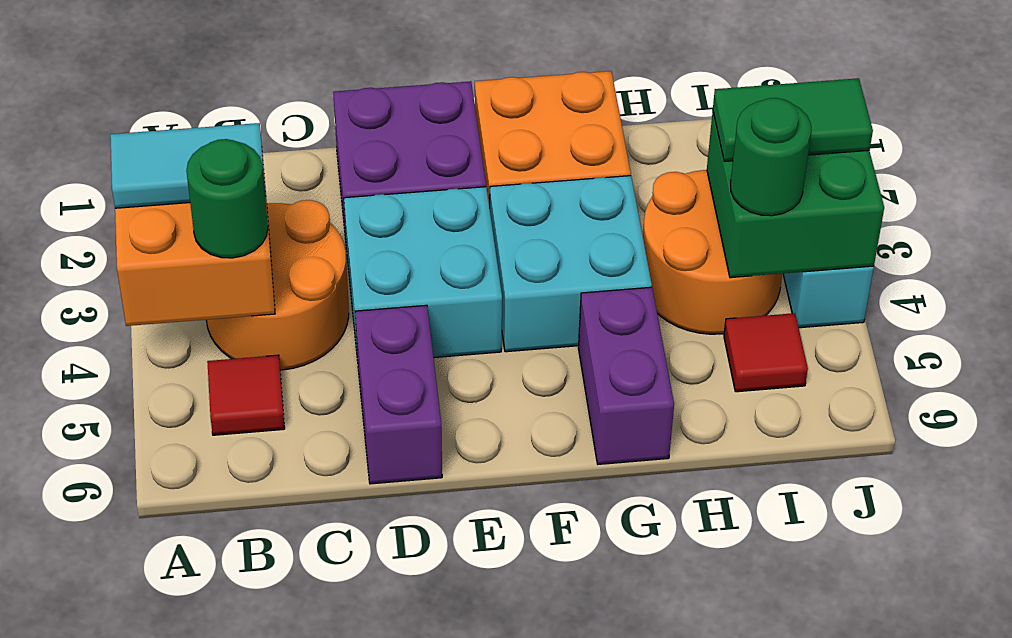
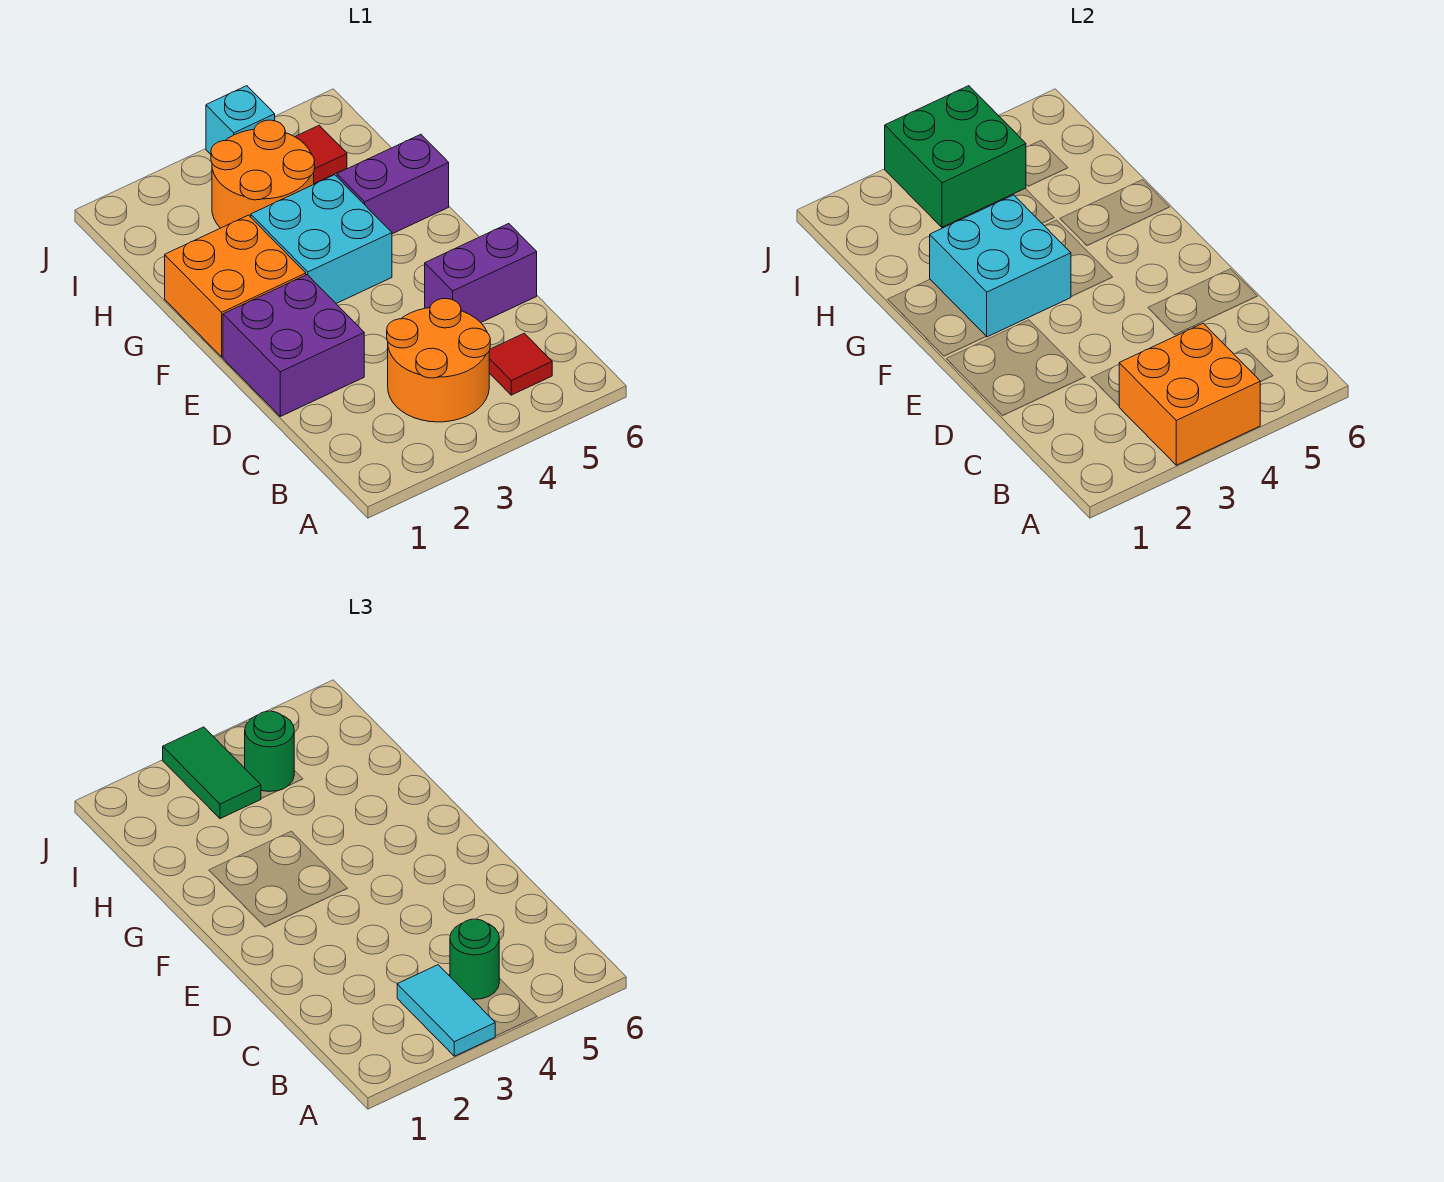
cyan brick D3:E4 level 1 -> cyan brick F2:G3 level 2

